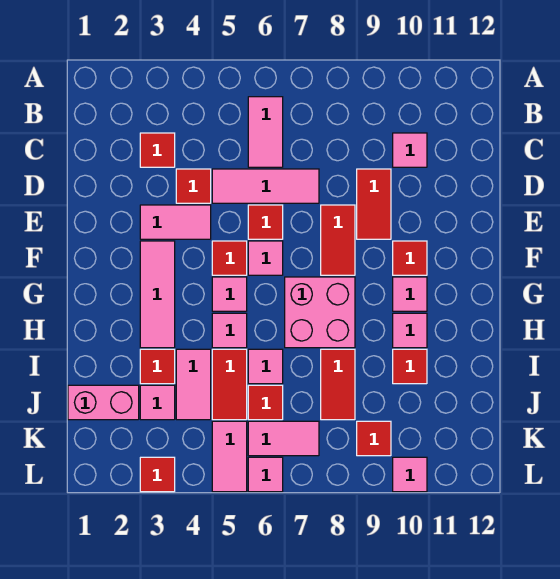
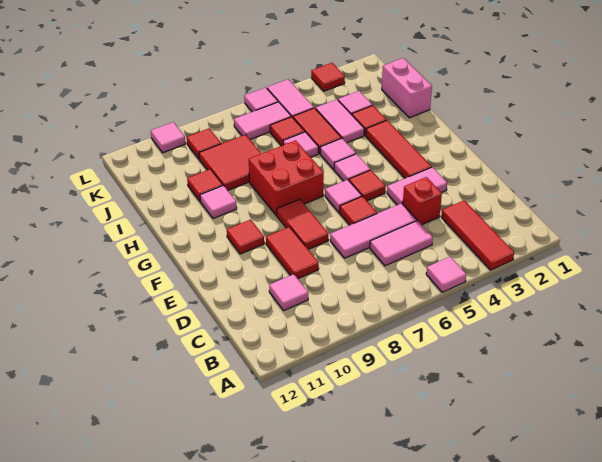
pink tile B6:C6 level 1 -> pink tile C5:C6 level 1
red tile C3 level 1 -> red tile A3:C3 level 1
red tile D4 level 1 -> red brick D4 level 1
pink tile F3:H3 level 1 -> red tile F3:H3 level 1
pink brick G7:H8 level 1 -> red brick G7:H8 level 1
pink tile G10 level 1 -> pink tile A5 level 1
red tile I8:J8 level 1 -> red tile I8:J9 level 1
pink brick J1:J2 level 1 -> pink brick I1:J1 level 1

